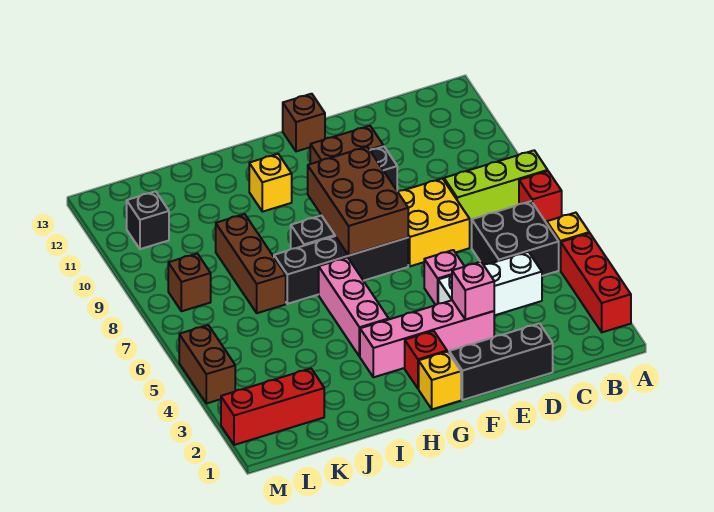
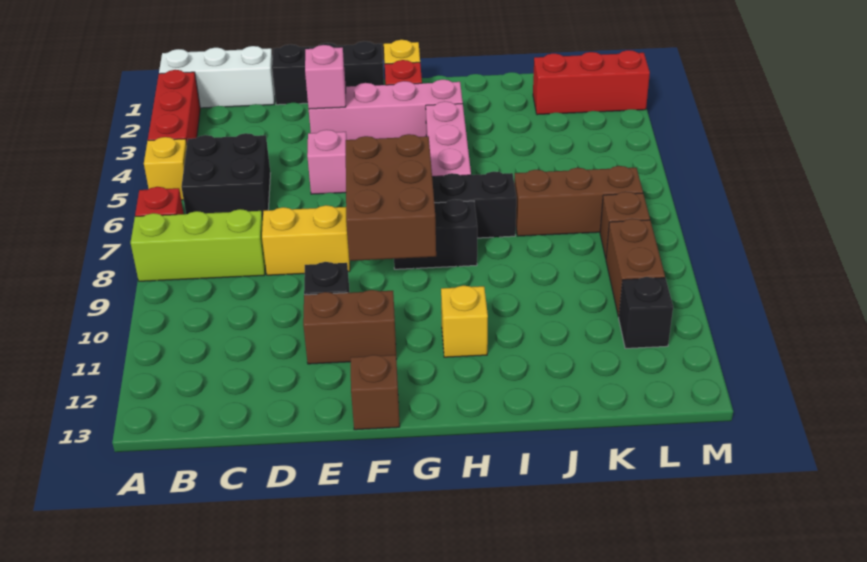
white brick C4:E4 level 1 -> white brick A1:C1 level 1
yellow brick D7:E8 level 1 -> yellow brick D8:E8 level 1
brown brick J7:J9 level 1 -> brown brick J7:L7 level 1
brown brick M4:M5 level 1 -> brown brick L9:L10 level 1

